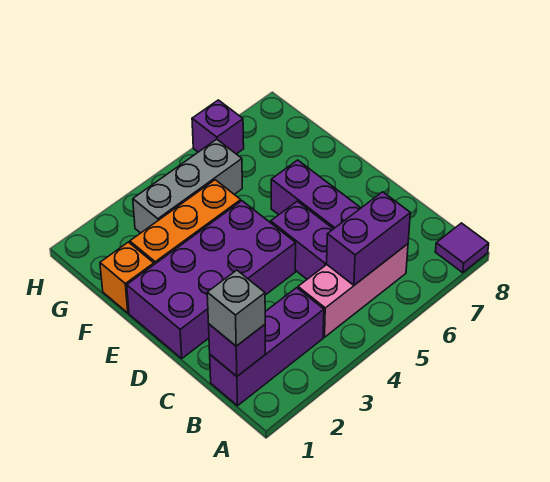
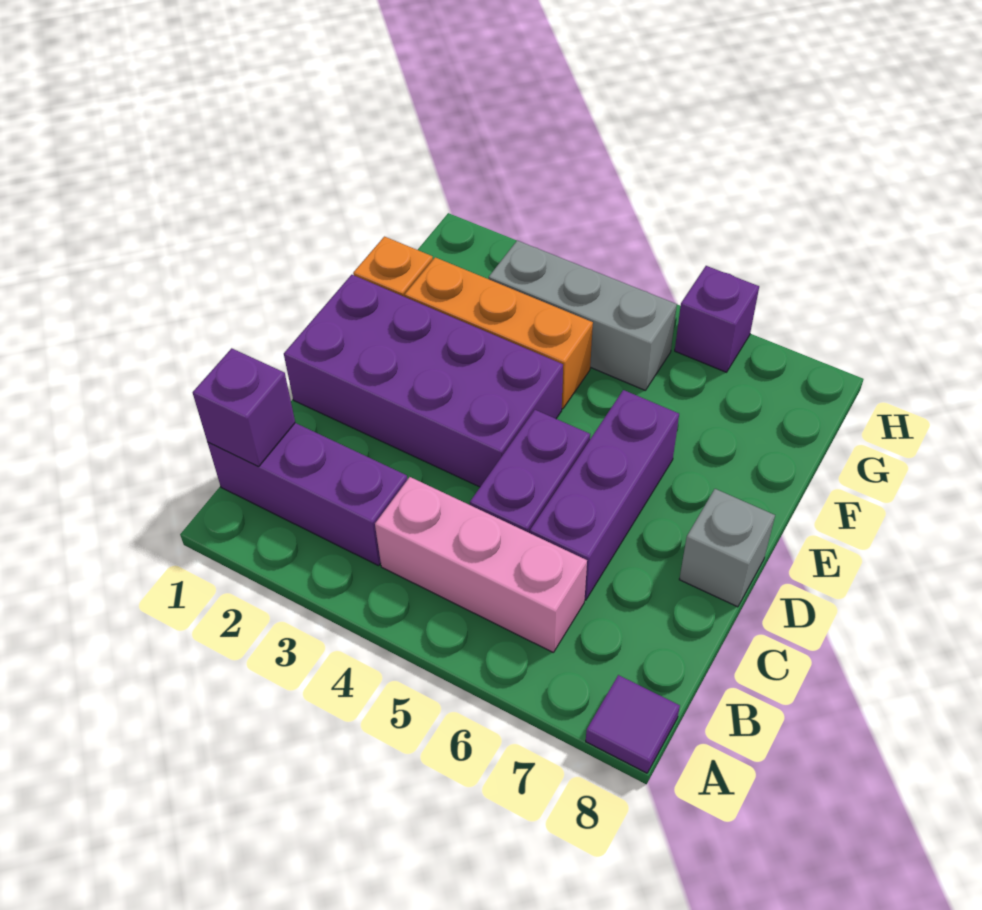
grey brick B1 level 3 -> grey brick D8 level 1
purple brick B5:B6 level 2 -> none

